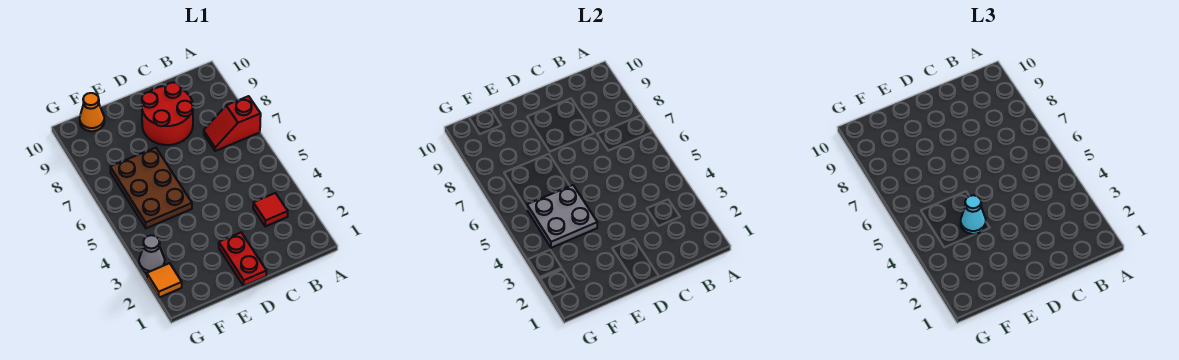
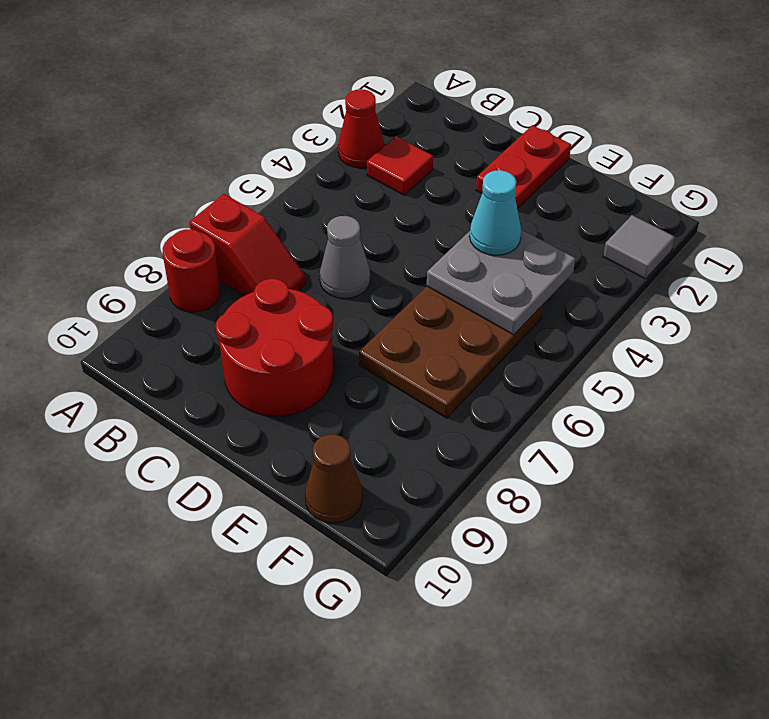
none -> red cone A3 level 1
none -> red round brick A8 level 1
orange cone F10 level 1 -> brown cone F10 level 1
orange tile G2 level 1 -> grey tile G2 level 1
grey cone G3 level 1 -> grey cone C6 level 1

